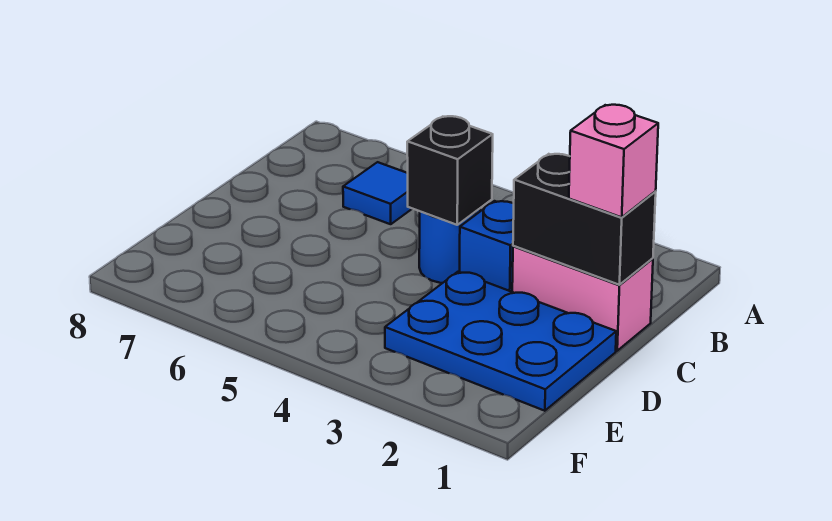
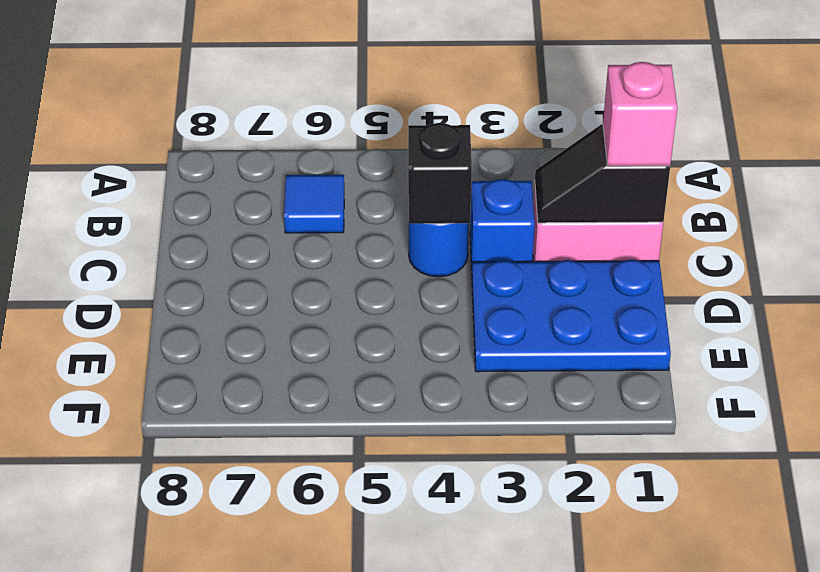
black brick C1:C2 level 2 -> black slope C1:C2 level 2 top 1

